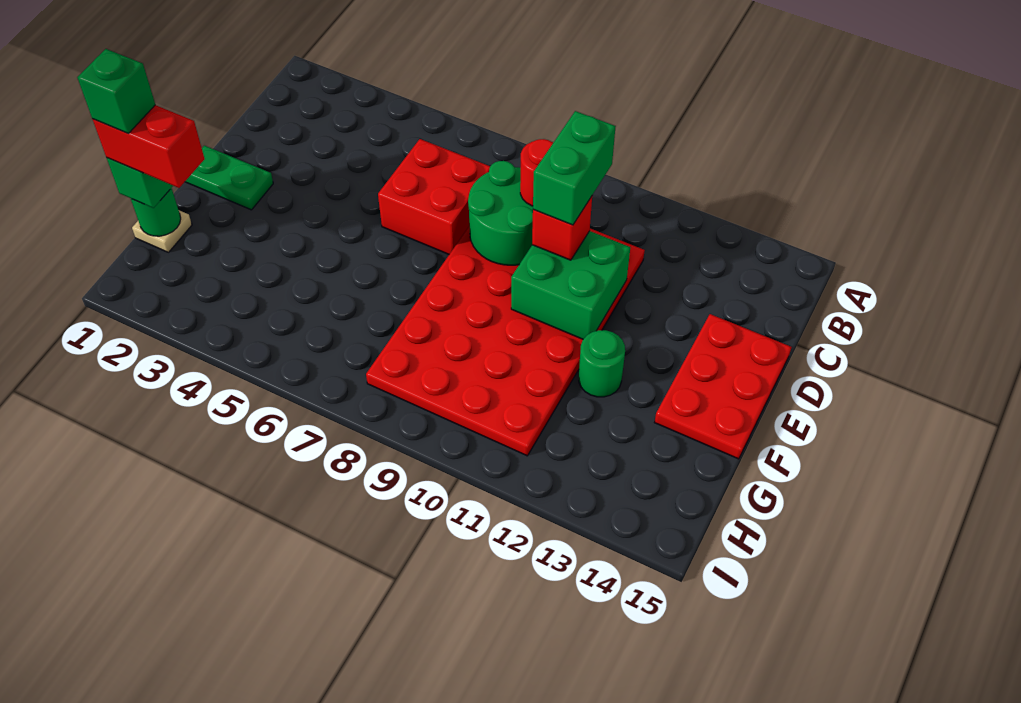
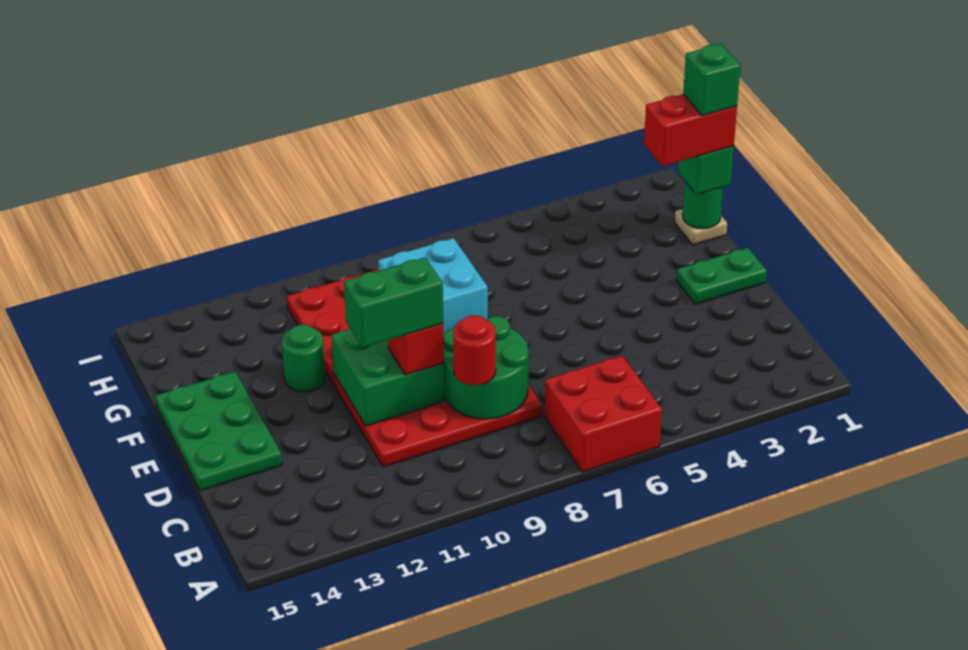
red brick C6:D7 level 1 -> red brick A6:B7 level 1
green brick C10:D10 level 4 -> green brick D10:D11 level 4
red plate D14:F15 level 1 -> green plate D14:F15 level 1
none -> cyan brick F8:G9 level 2

